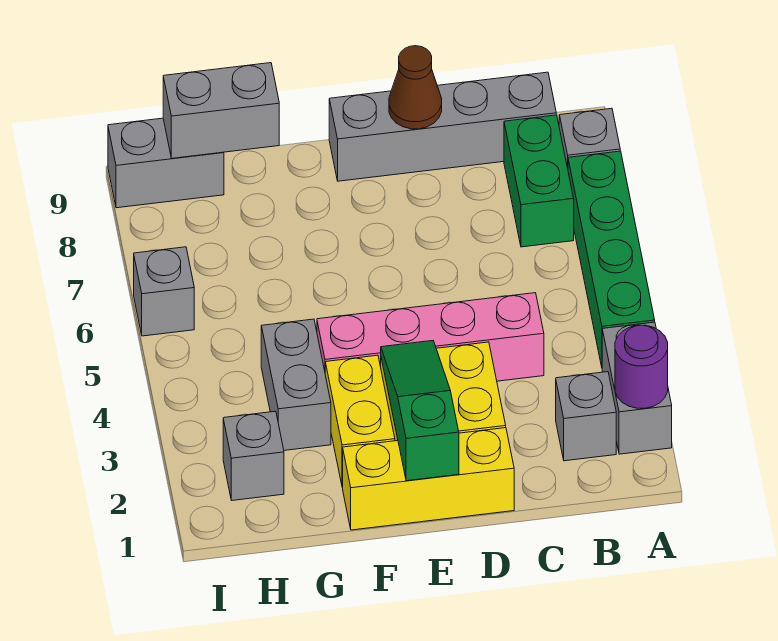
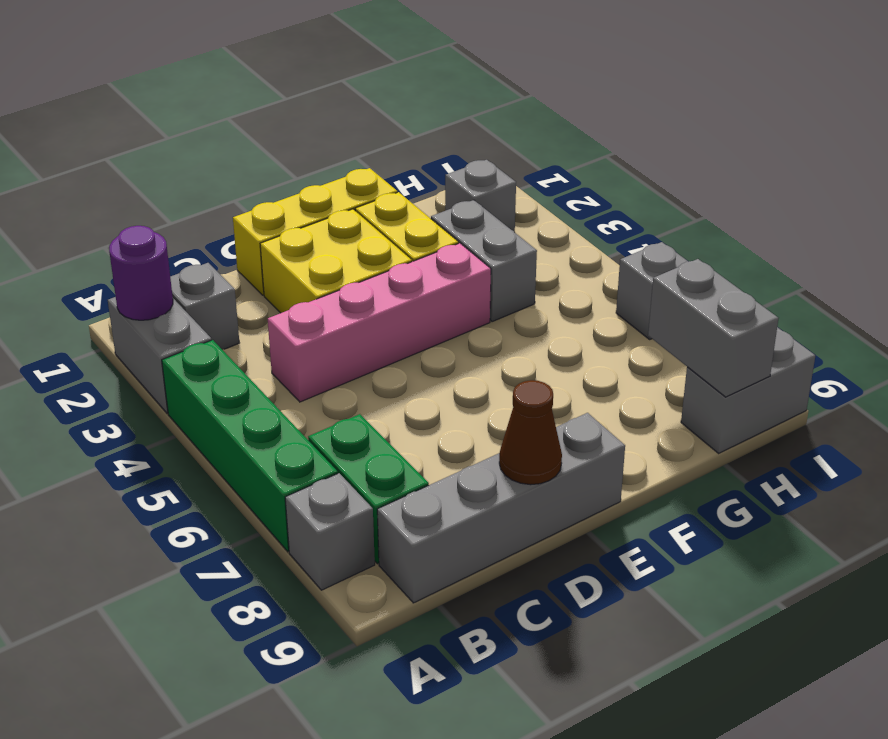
green slope E1:E3 level 2 top 1 -> none
grey brick G9:H9 level 2 -> grey brick H8:H9 level 2

